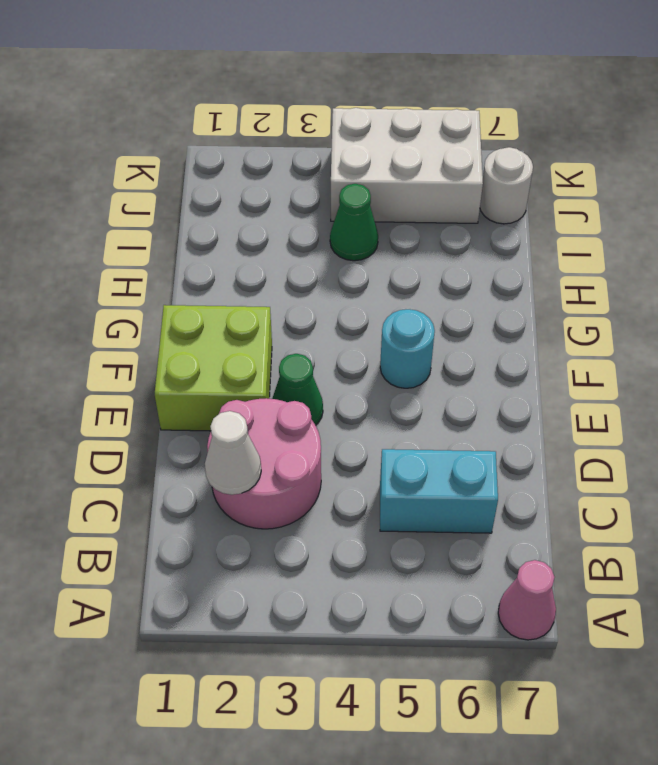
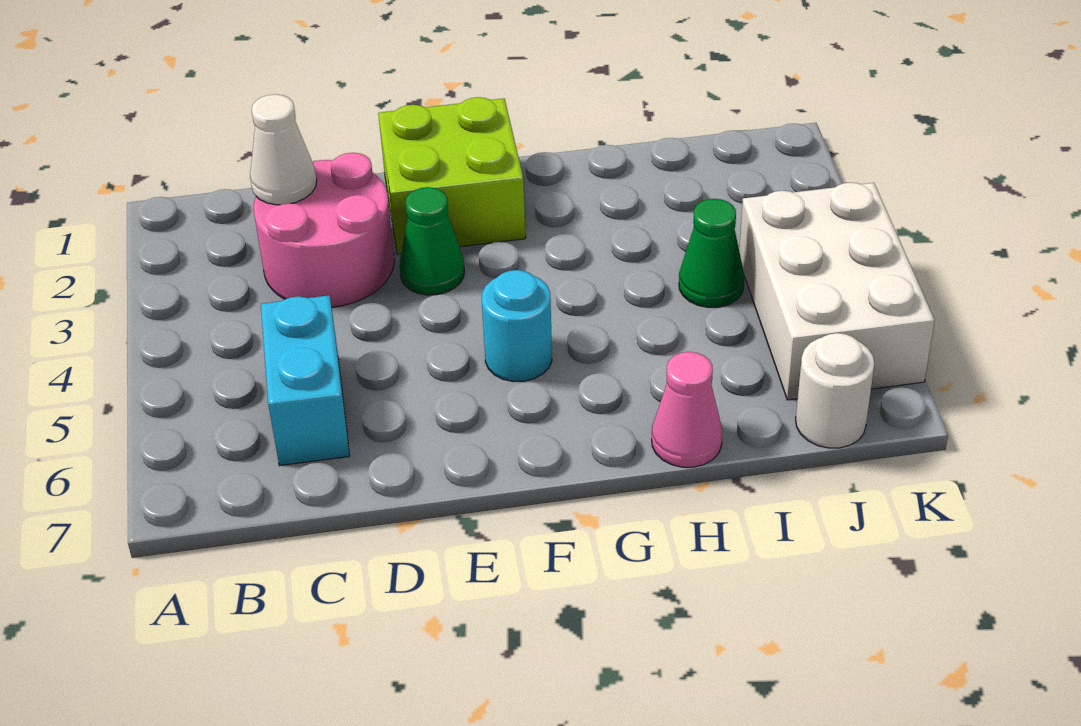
pink cone A7 level 1 -> pink cone H7 level 1

